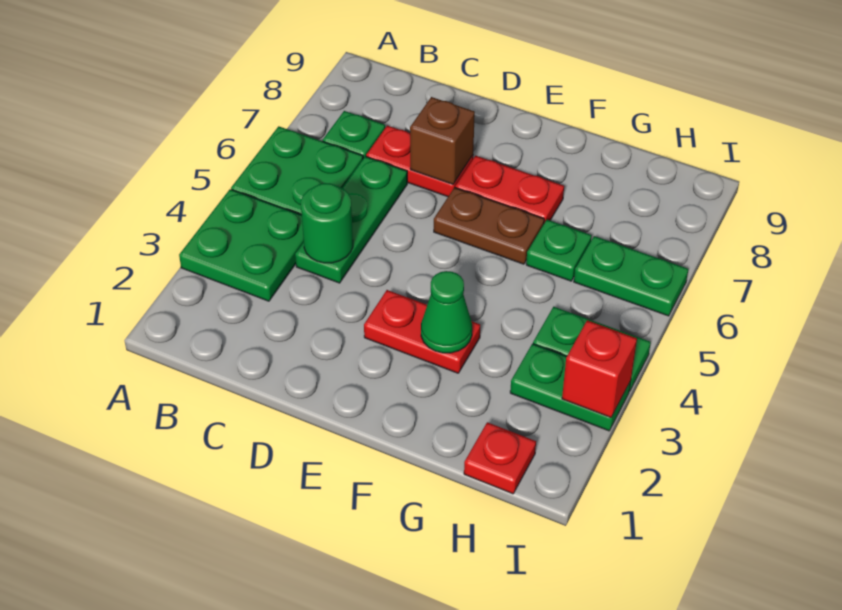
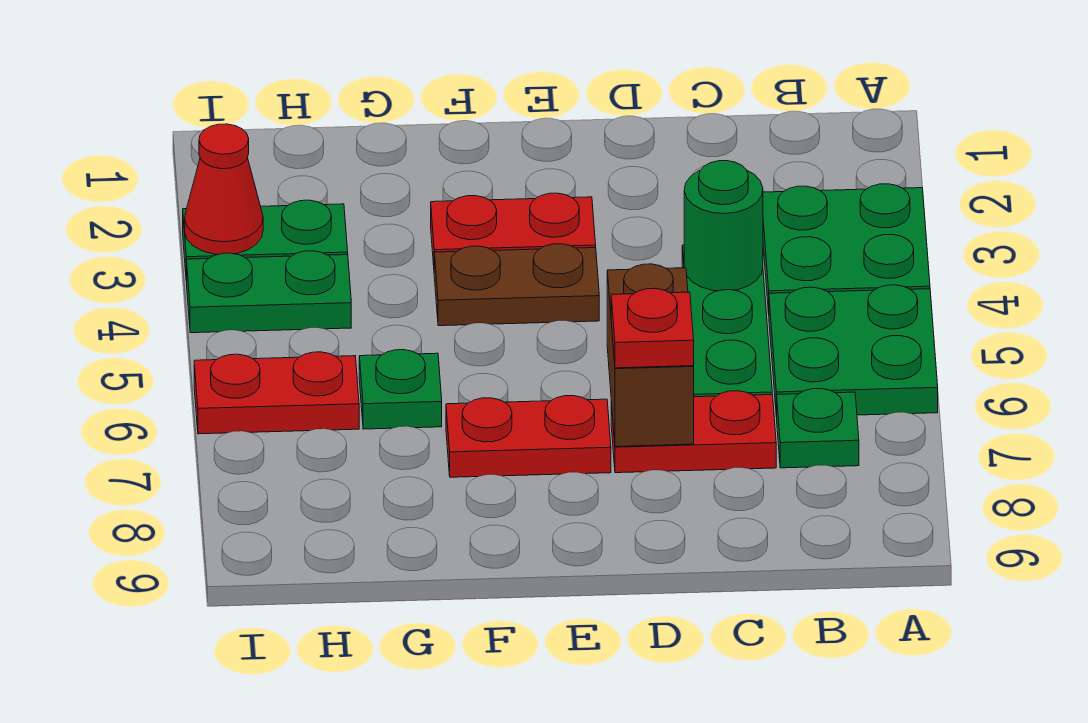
brown brick D7 level 2 -> brown brick D6:D7 level 2
brown plate E6:F6 level 1 -> brown plate E4:F4 level 1
green cone F3 level 2 -> none
red plate H1 level 1 -> red plate D7 level 3
green plate H6:I6 level 1 -> red plate H6:I6 level 1
red brick I3 level 2 -> red cone I3 level 2

